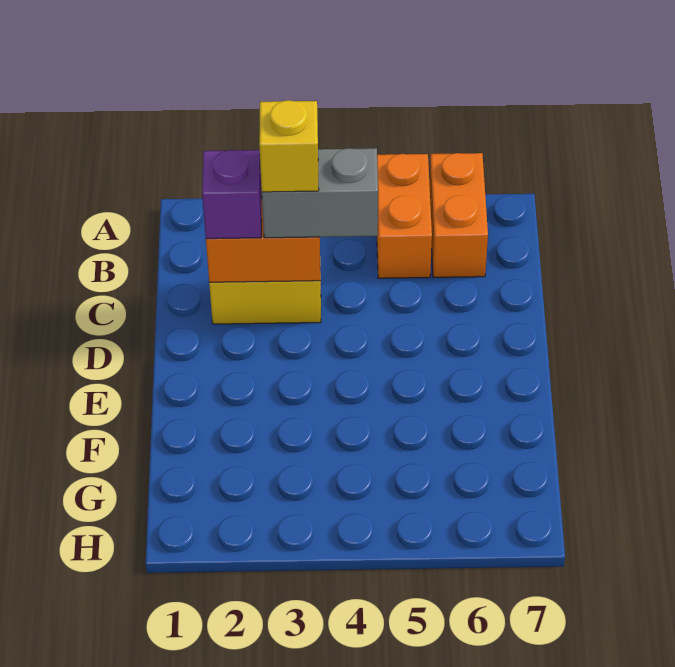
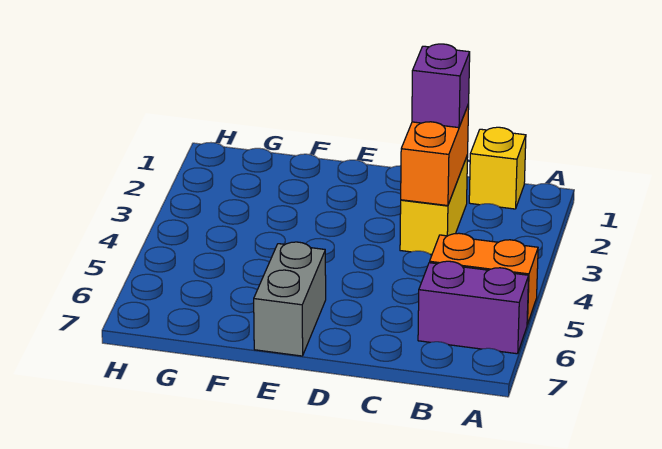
orange brick A6:B6 level 1 -> purple brick A6:B6 level 1
grey brick C3:C4 level 3 -> grey brick E6:E7 level 1
yellow brick C3 level 4 -> yellow brick B1 level 1

